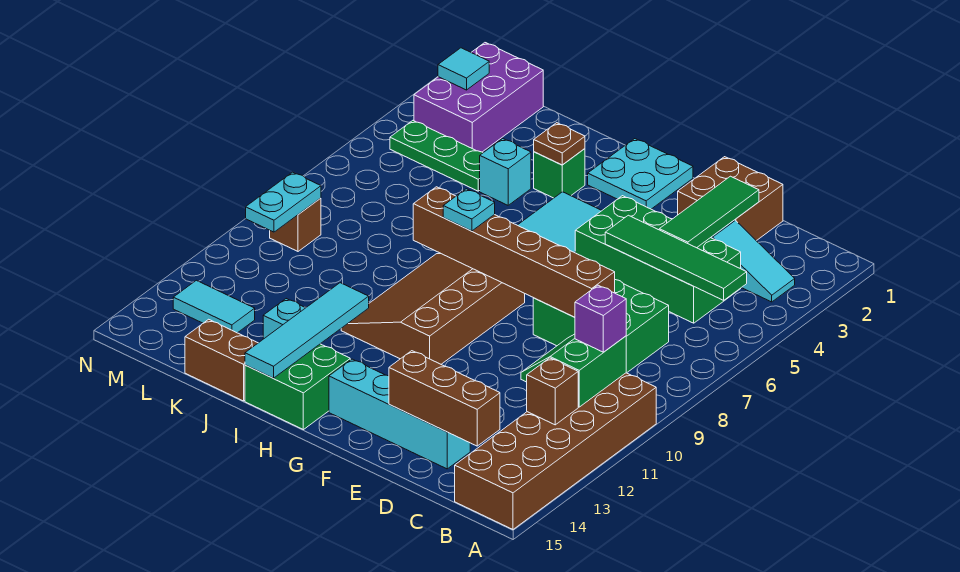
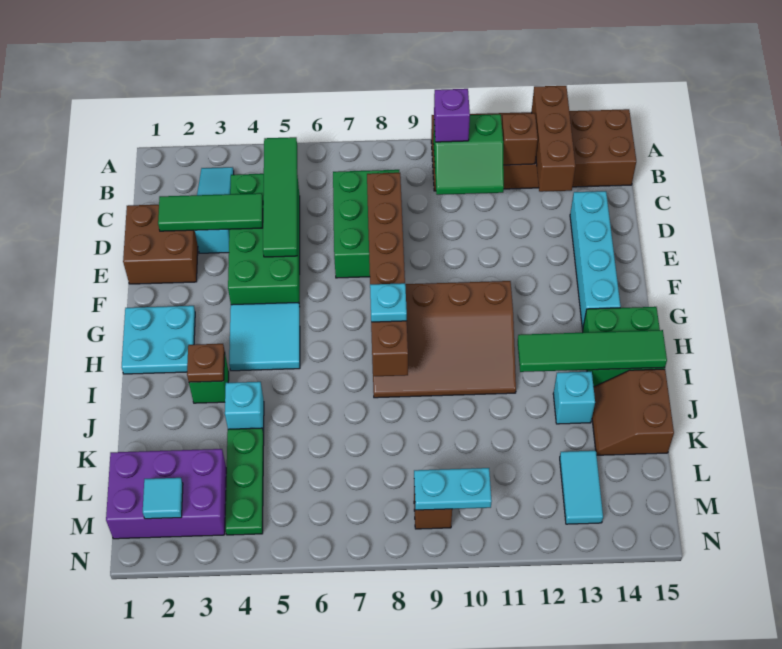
brown brick C14:E14 level 2 -> brown brick A13:C13 level 2
cyan tile I12:I15 level 2 -> green tile I12:I15 level 2

